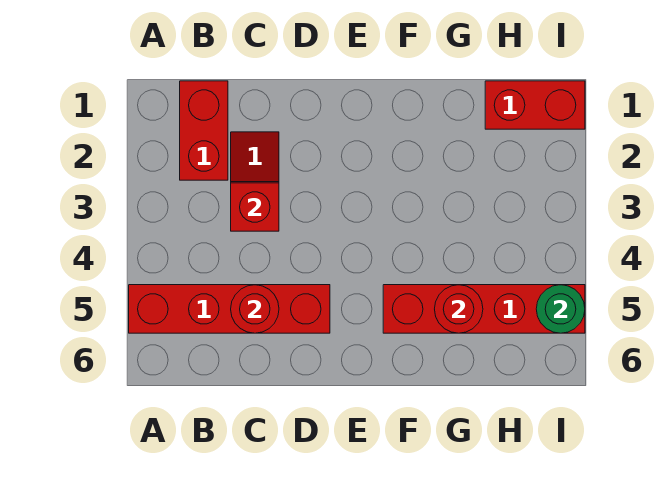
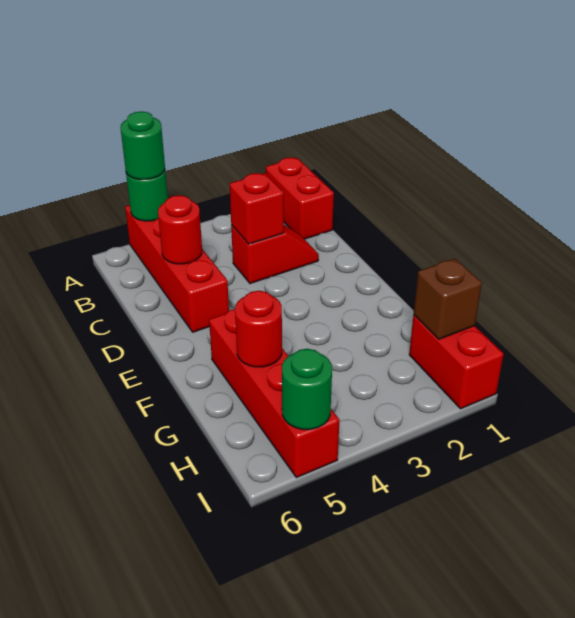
none -> green round brick A5 level 2
none -> green round brick A5 level 3
red brick B1:B2 level 1 -> red brick A1:B1 level 1
none -> brown brick H1 level 2

